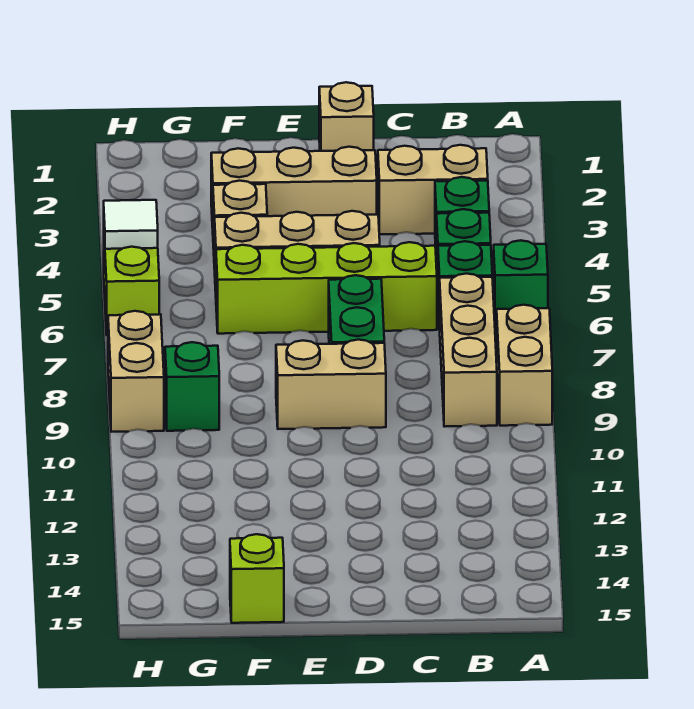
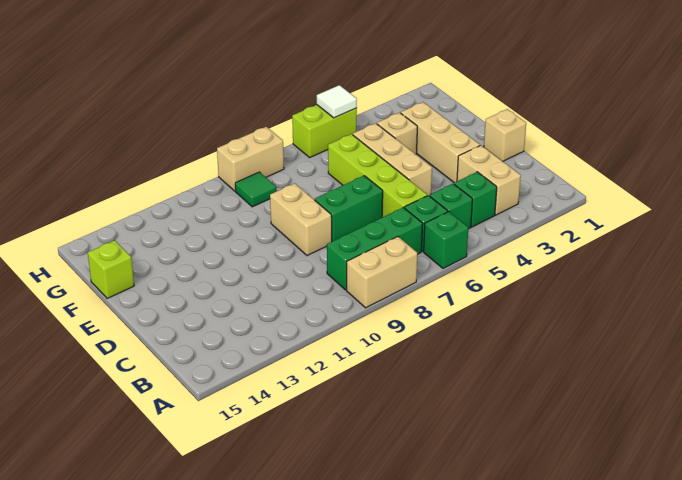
tan brick B7:B9 level 1 -> green brick B7:B9 level 1
green brick G9 level 1 -> green tile G9 level 1

